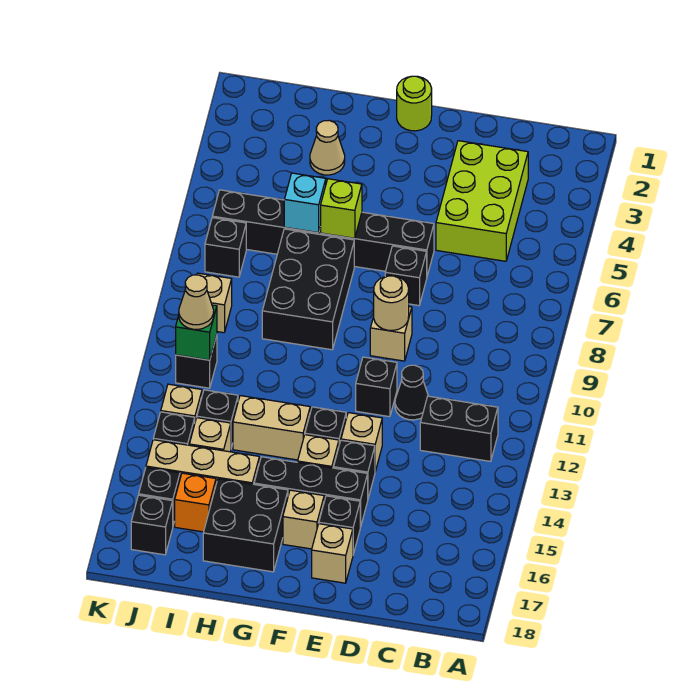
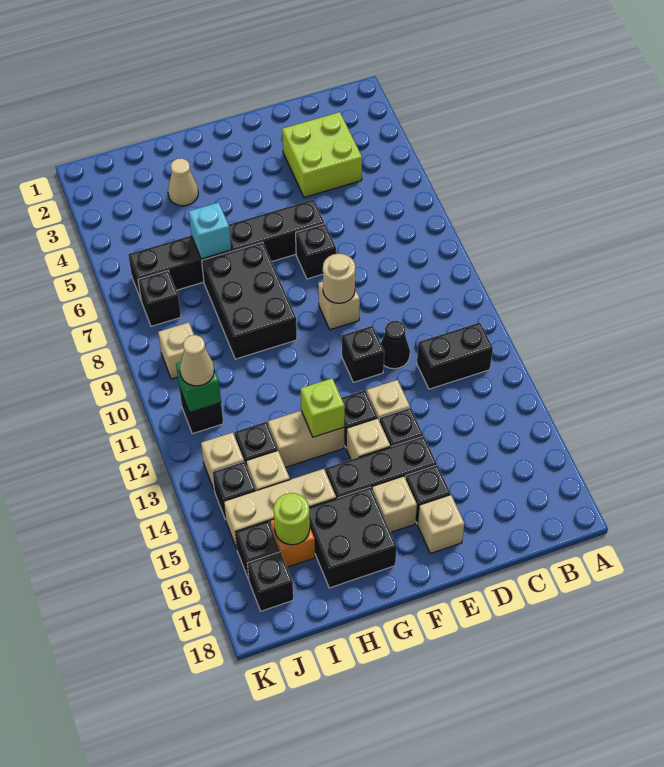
lime brick C3:D5 level 1 -> lime brick C3:D4 level 1
lime round brick F1 level 1 -> lime round brick I16 level 2
lime brick G6 level 2 -> lime brick G13 level 2

